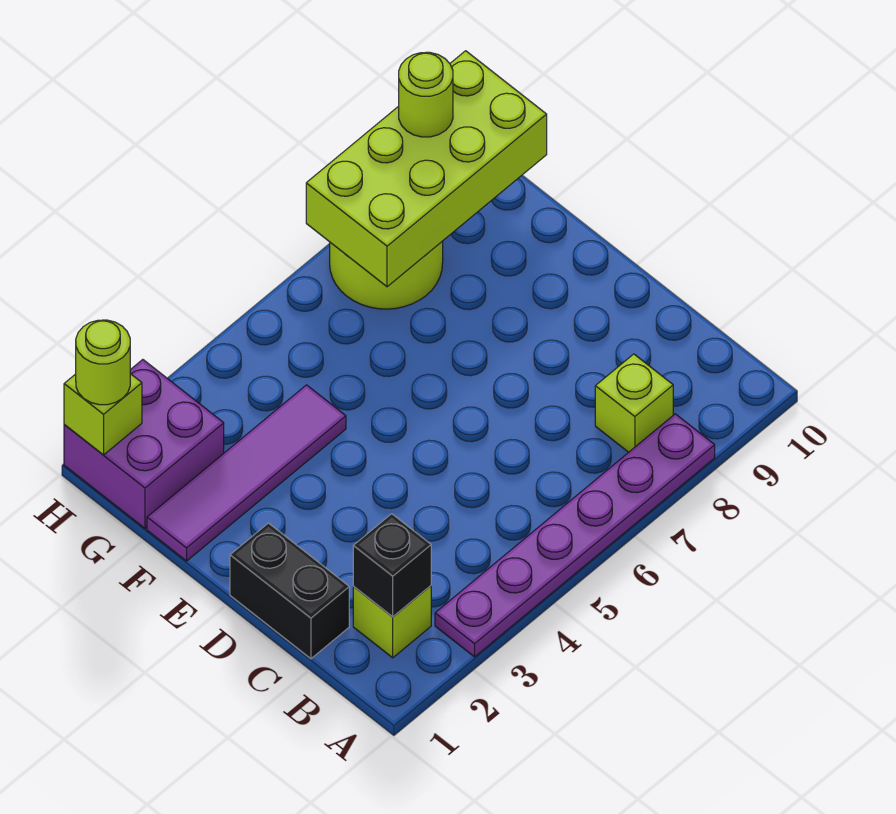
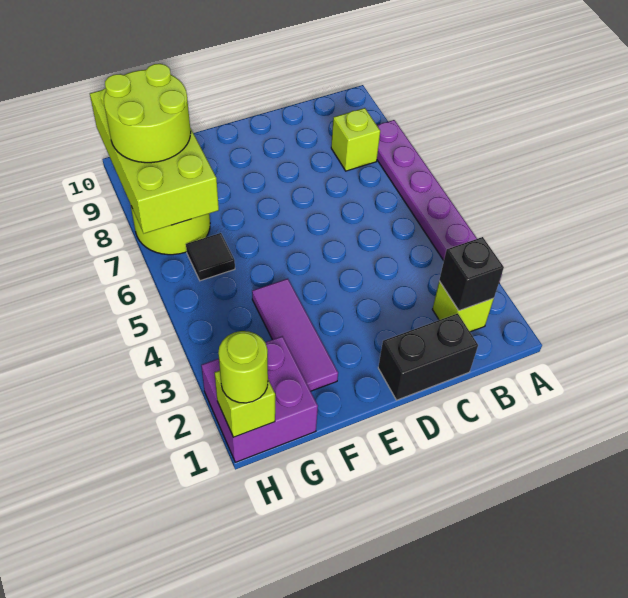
purple tile F1:F4 level 1 -> purple tile F2:F4 level 1
none -> black tile G6 level 1
lime round brick H9 level 3 -> lime round brick G8:H9 level 3

